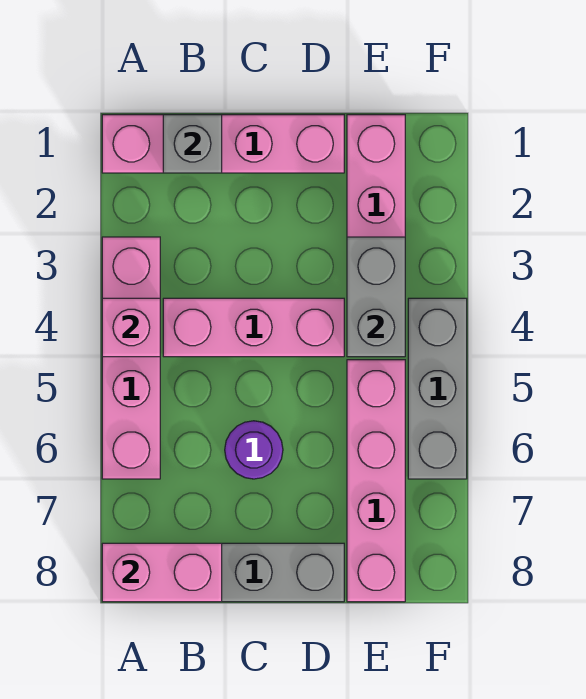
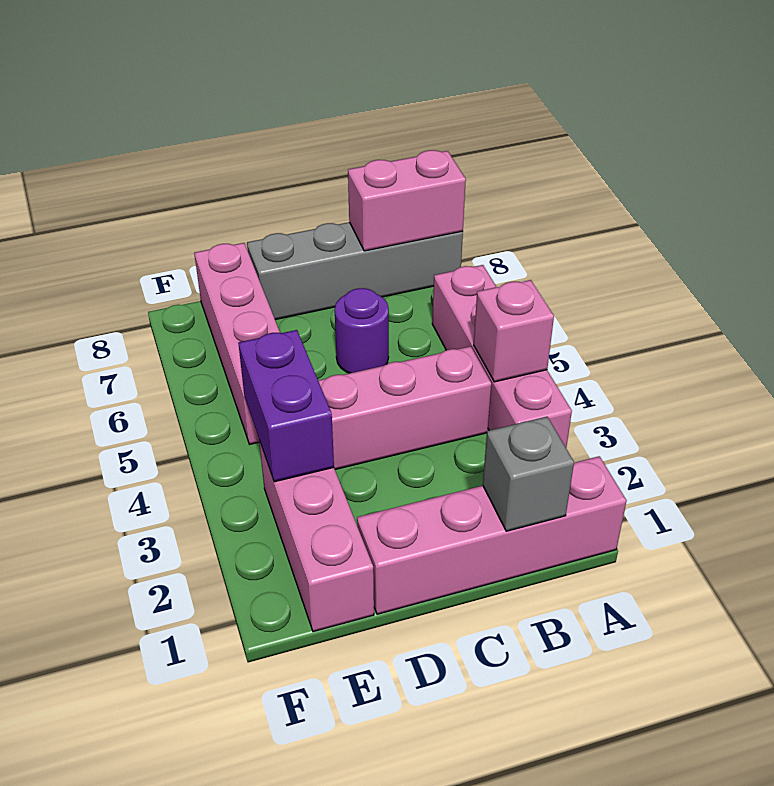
grey brick E3:E4 level 2 -> purple brick E3:E4 level 2
grey brick F4:F6 level 1 -> none

